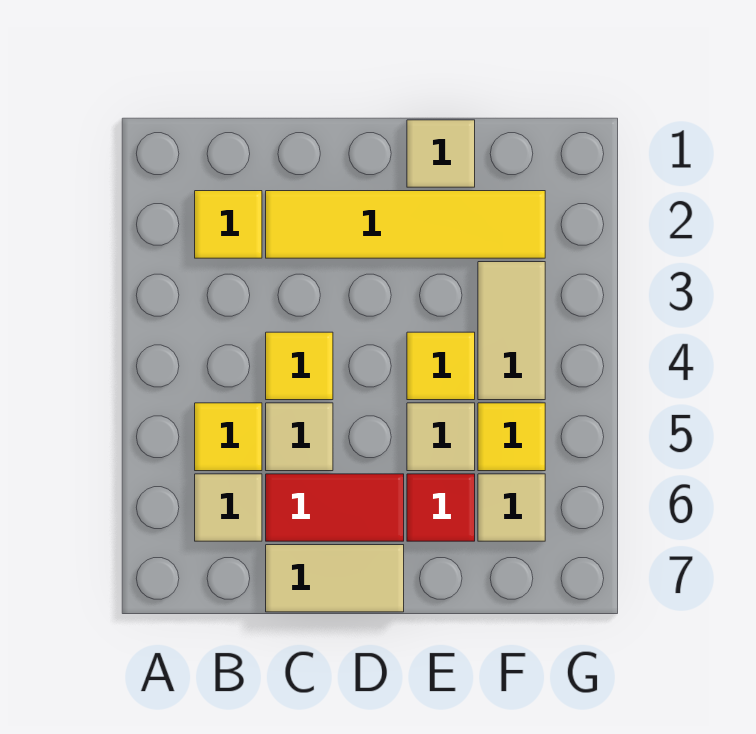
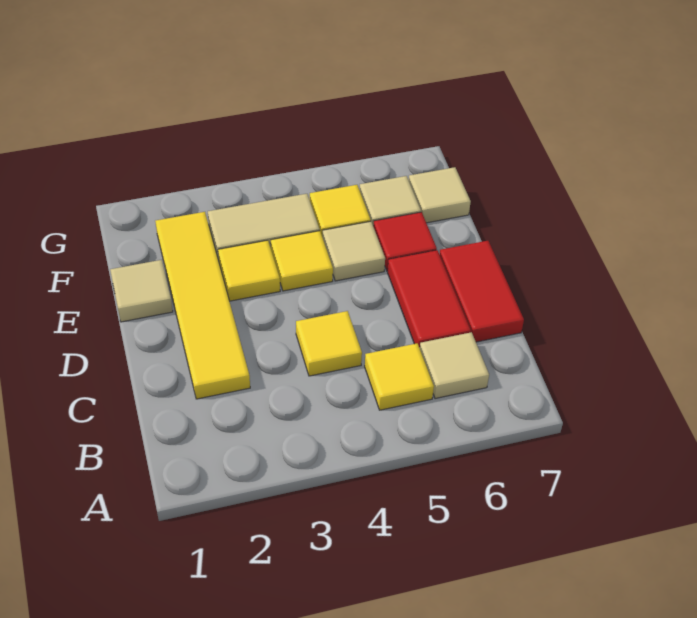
yellow tile B2 level 1 -> yellow tile E3 level 1
tan tile C5 level 1 -> tan tile F7 level 1
tan tile C7:D7 level 1 -> red tile C7:D7 level 1

